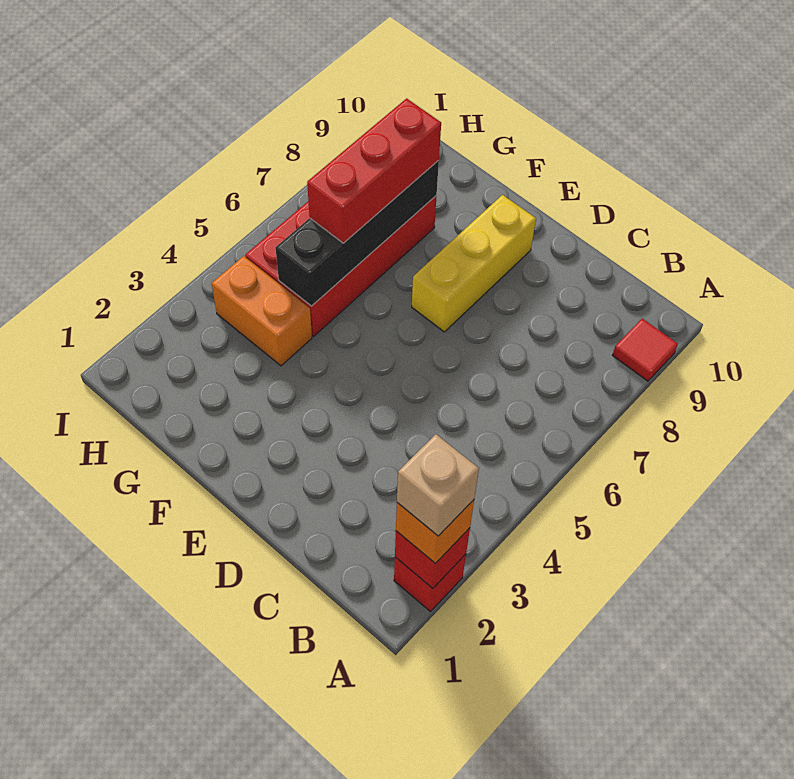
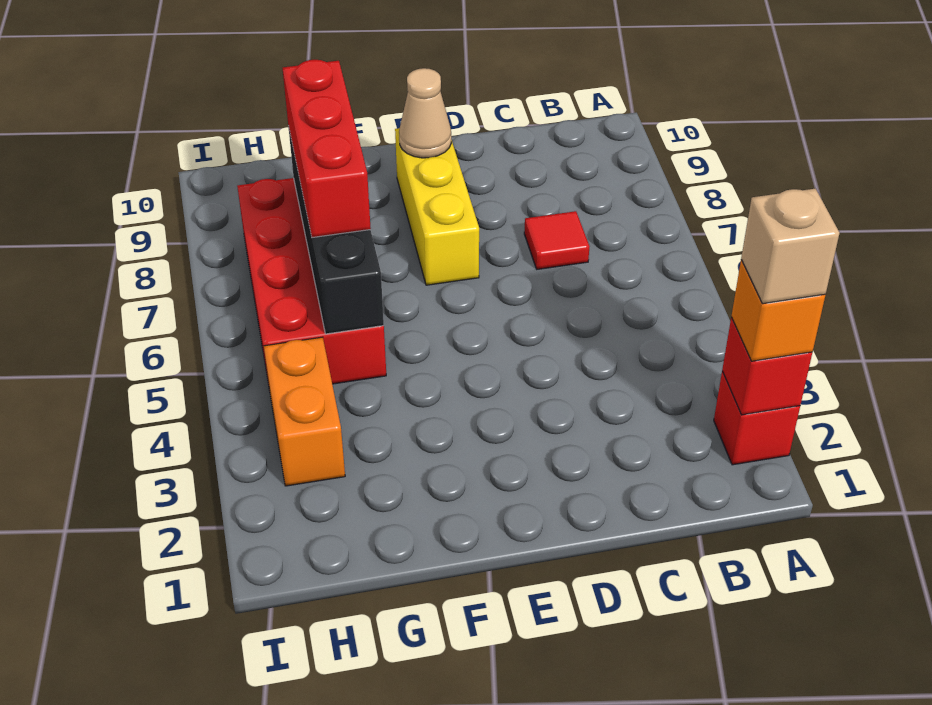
red tile A9 level 1 -> red tile C7 level 1
none -> tan cone E9 level 2
orange brick G4:H4 level 1 -> orange brick H3:H4 level 1

